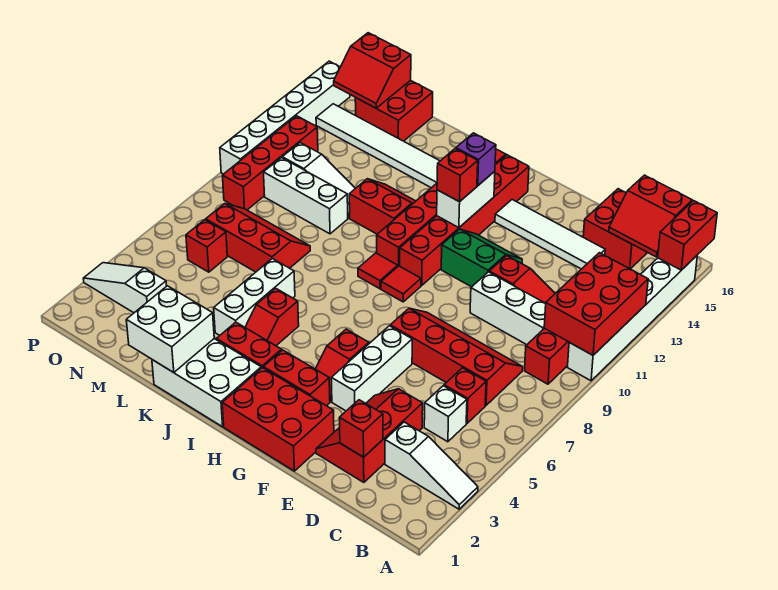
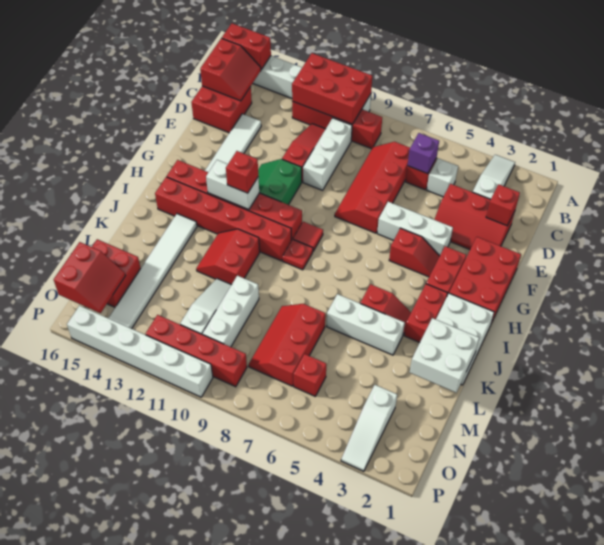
purple brick H13 level 3 -> purple brick C6 level 2
red tile I9 level 1 -> red plate I9 level 1

